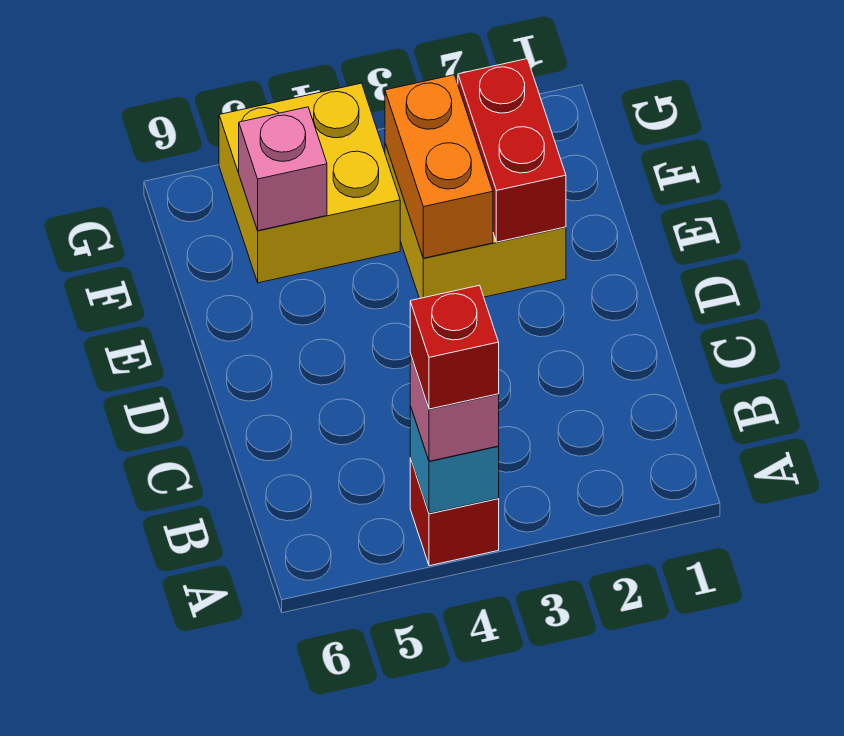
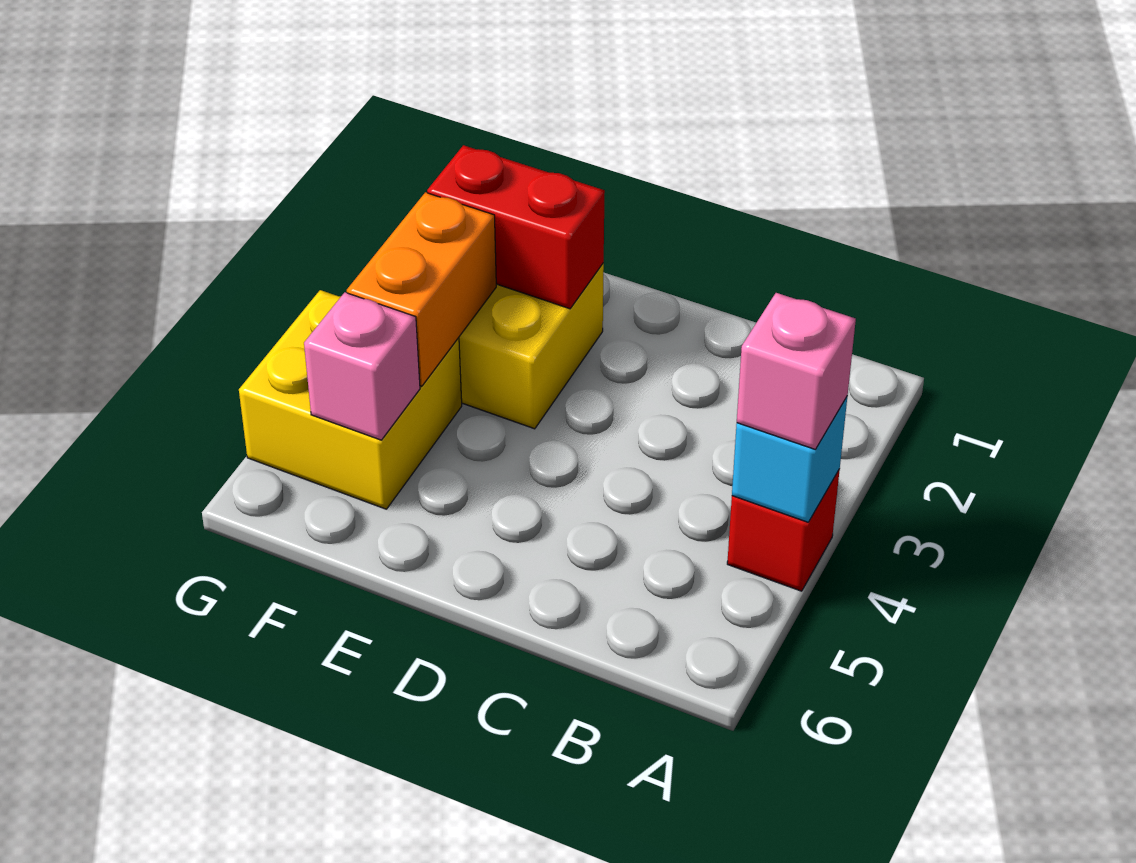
red brick A4 level 4 -> none
orange brick E3:F3 level 2 -> orange brick F3:F4 level 2

